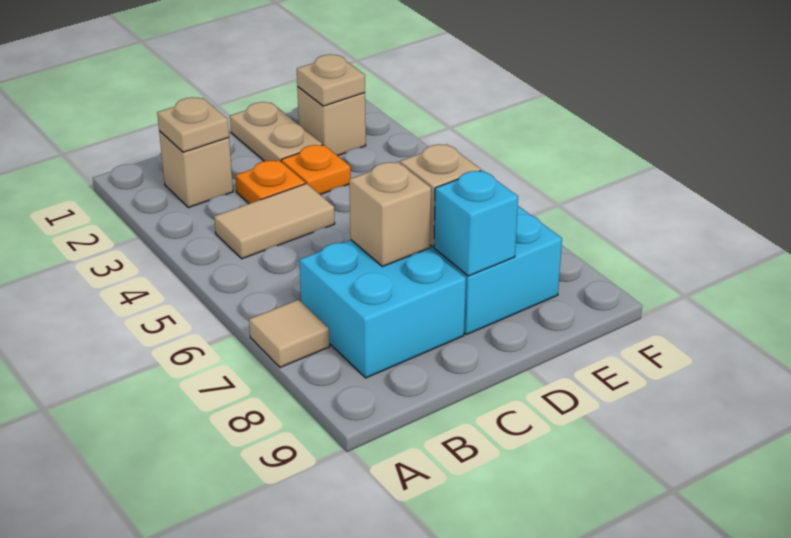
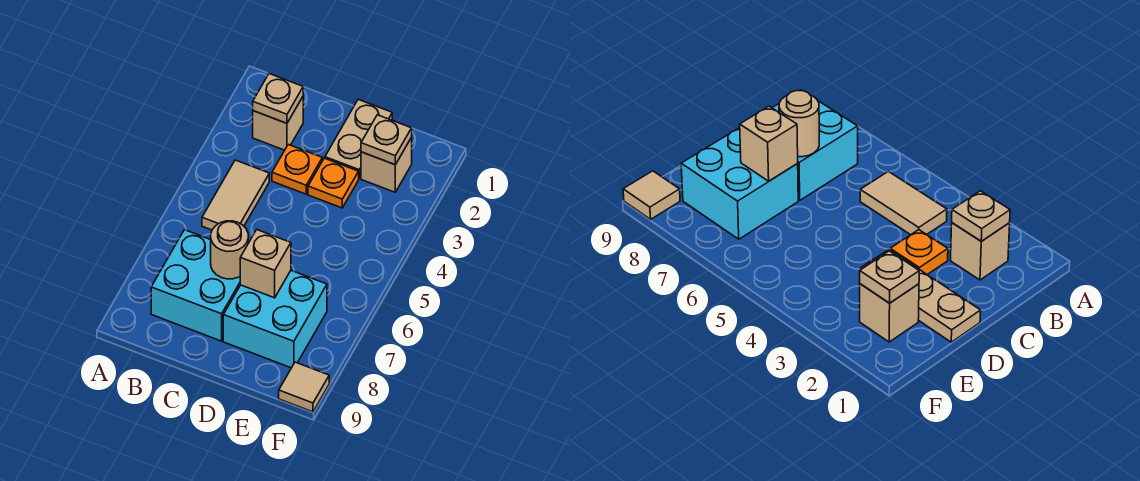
tan tile A7 level 1 -> tan tile F9 level 1
tan tile B4:C4 level 1 -> tan tile B4:B5 level 1
tan brick C7 level 2 -> tan round brick C7 level 2
cyan brick D8 level 2 -> none

